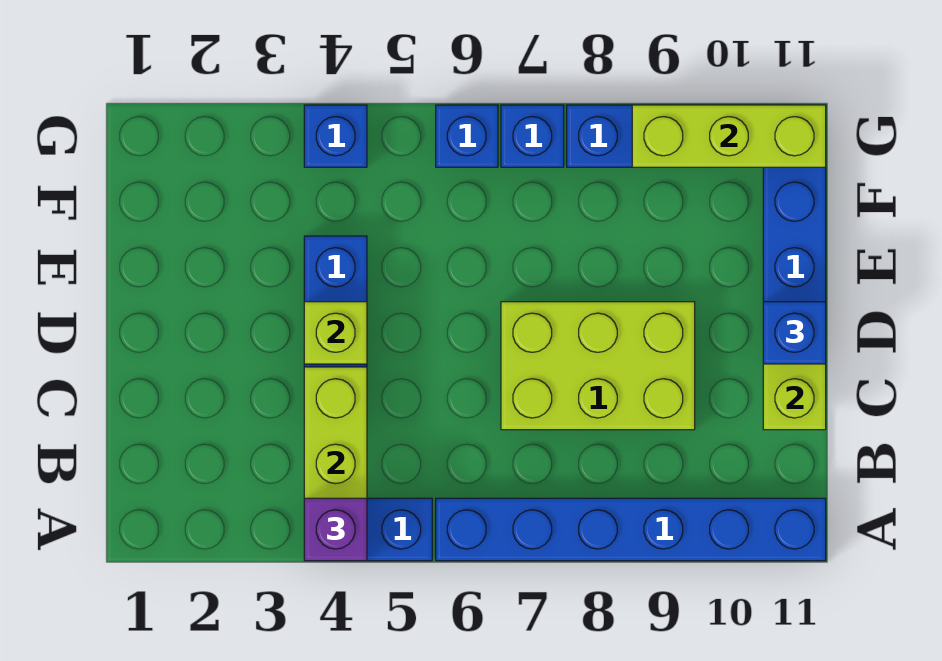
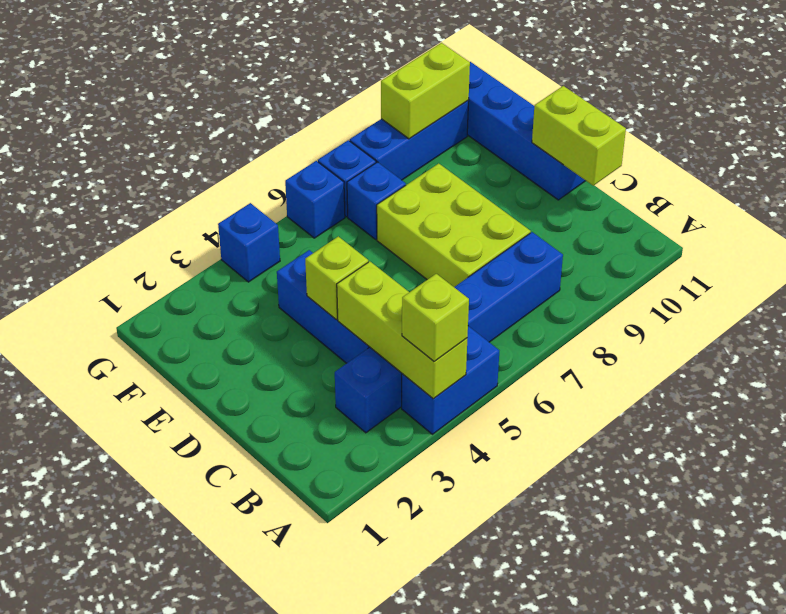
purple brick A4 level 3 -> lime brick A4 level 3
blue brick A6:A11 level 1 -> blue brick B3:B8 level 1
lime brick C7:D9 level 1 -> lime brick C7:E8 level 1
blue brick D11 level 3 -> blue brick F7 level 1
lime brick G9:G11 level 2 -> lime brick G9:G10 level 2

